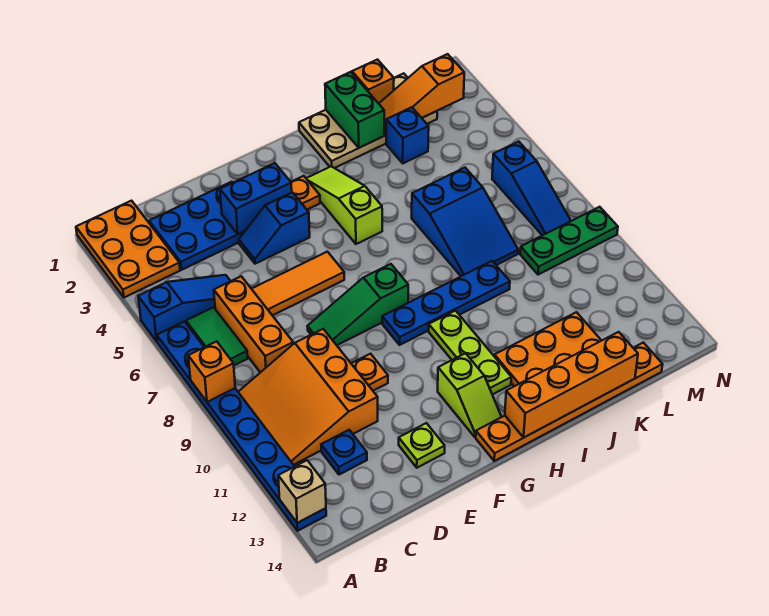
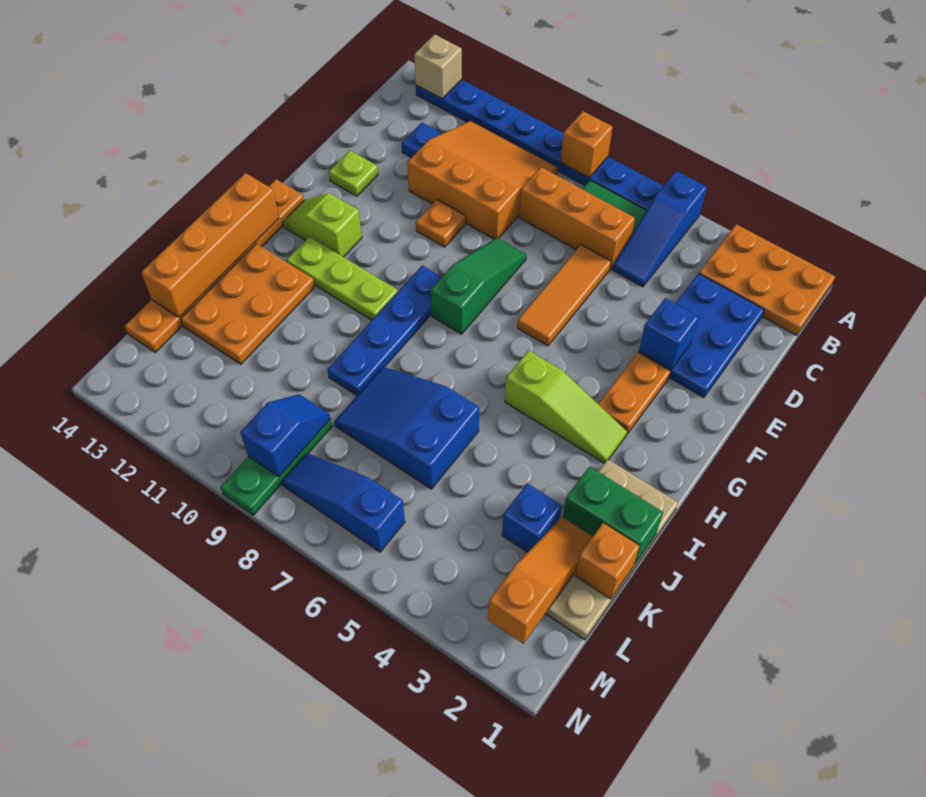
blue brick E3:F3 level 2 -> blue brick E3 level 2
blue slope E4:F4 level 1 top F -> blue slope L9:M9 level 2 top M

